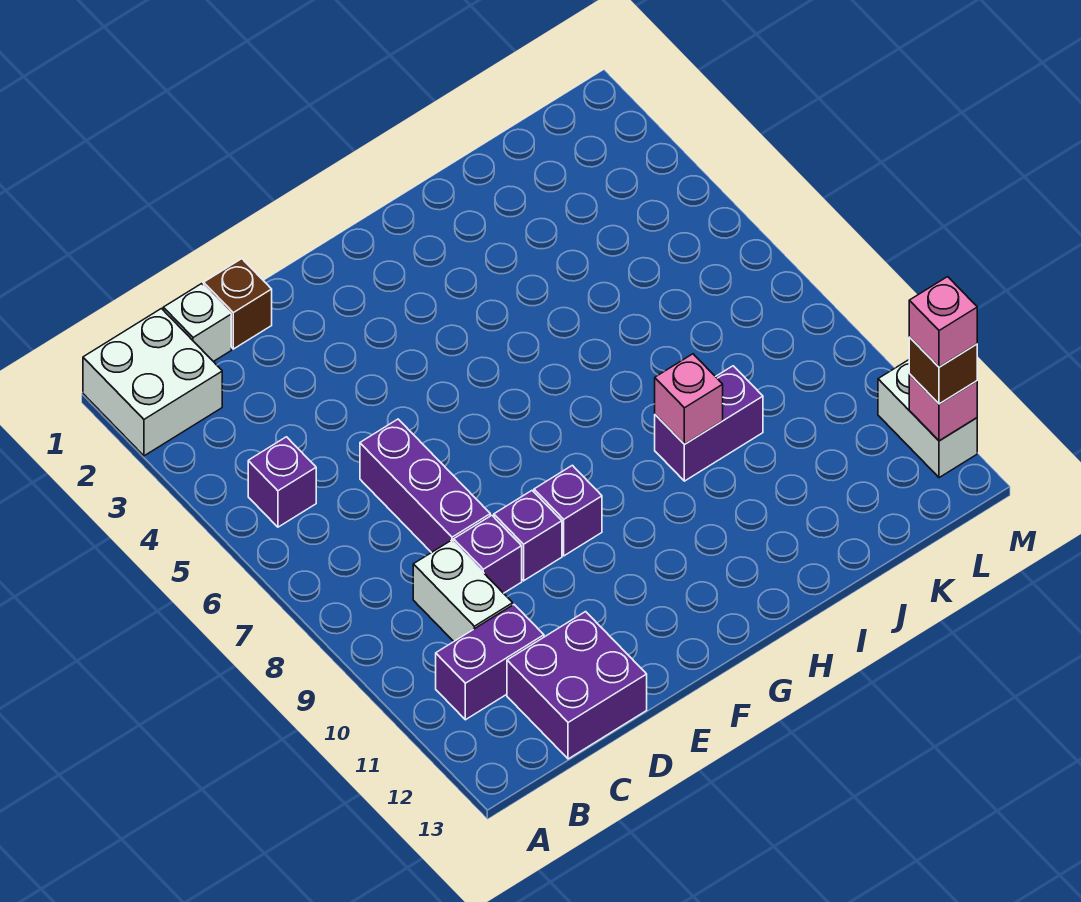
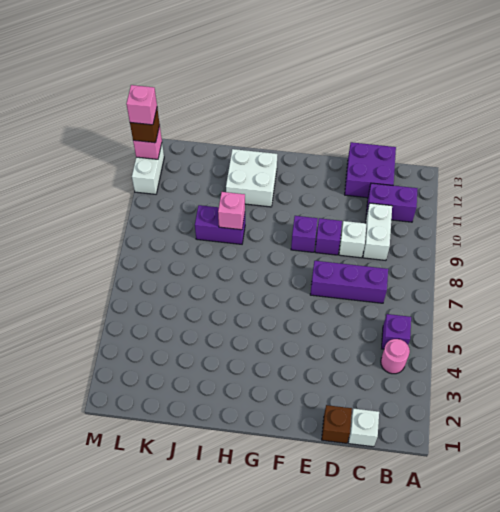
white brick A1:B2 level 1 -> white brick H11:I12 level 1
none -> pink round brick B4 level 1
purple brick D6:D8 level 1 -> purple brick C7:E7 level 1
purple brick D9 level 1 -> white brick D9 level 1

